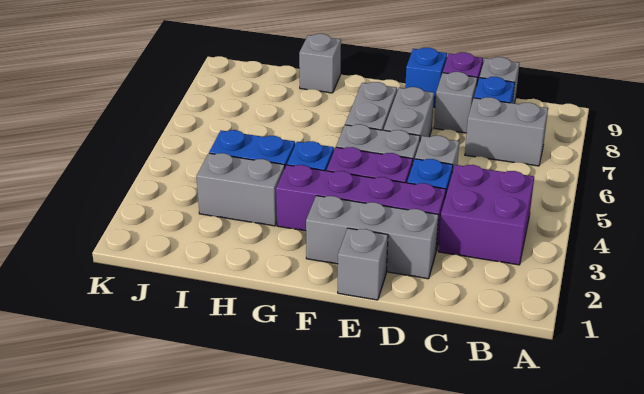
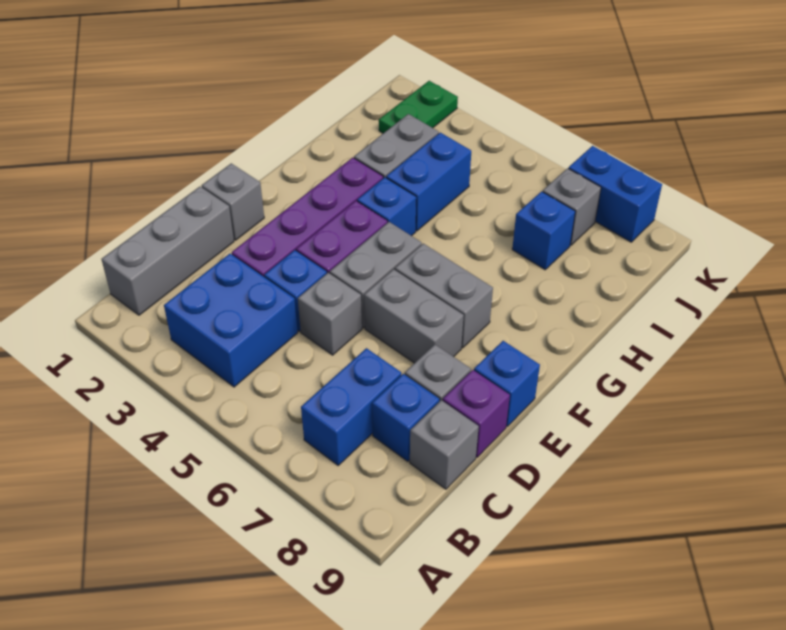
purple brick B3:C4 level 1 -> blue brick B3:C4 level 1
grey brick B7:C7 level 1 -> blue brick B7:C7 level 1
grey brick D2:F2 level 1 -> grey brick B1:D1 level 1
grey brick H9 level 1 -> grey brick J7 level 1
none -> blue brick I7 level 1
none -> green plate J2:K2 level 1
none -> blue brick K7:K8 level 1

